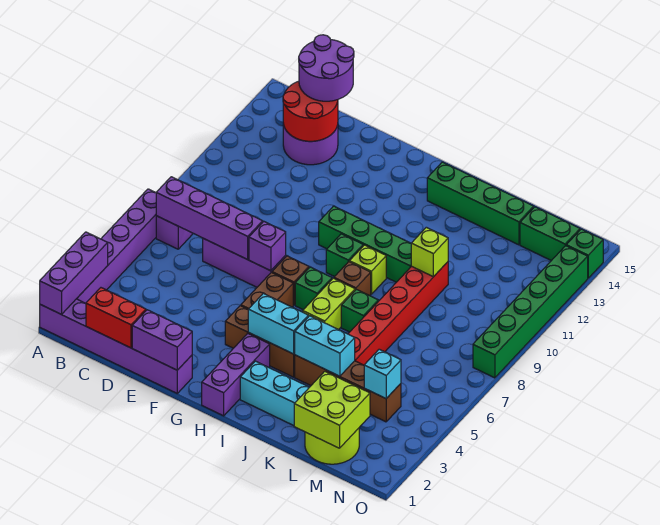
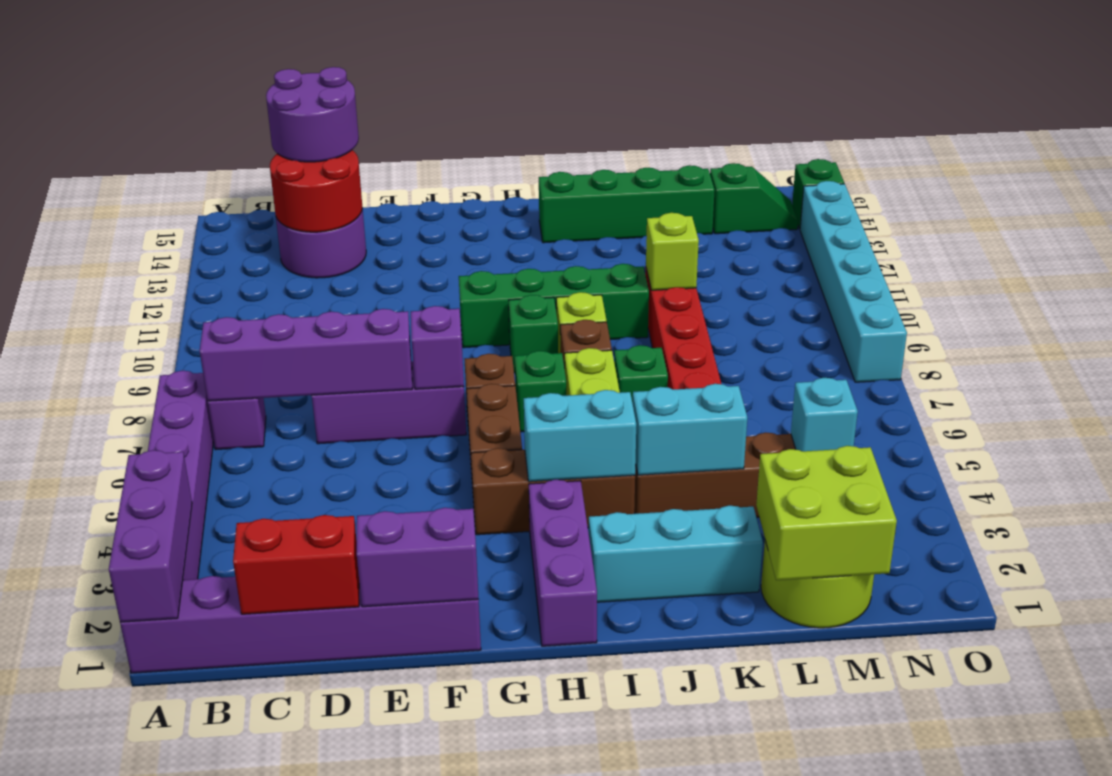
green brick M14:N14 level 1 -> green slope M14:N14 level 1 top M
green brick O8:O13 level 1 -> cyan brick O8:O13 level 1

